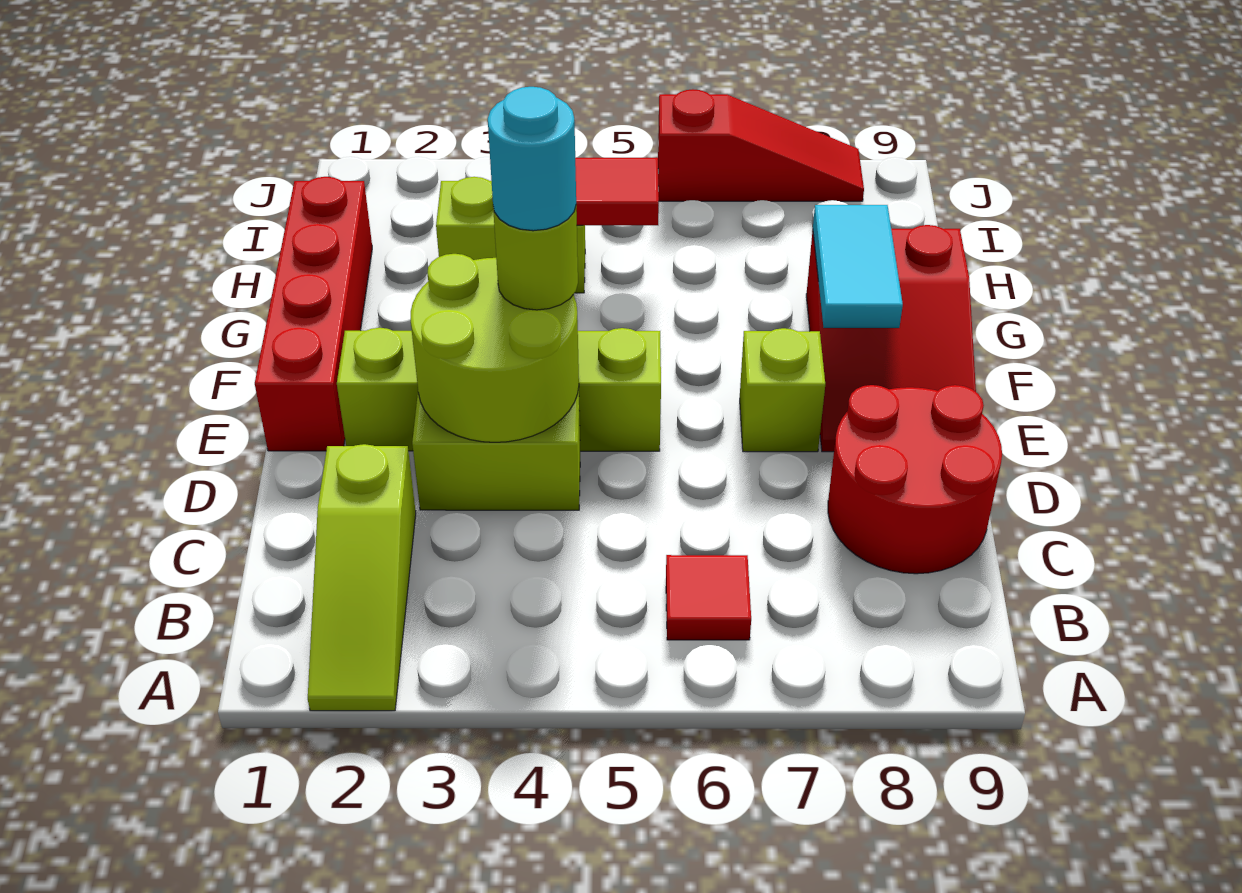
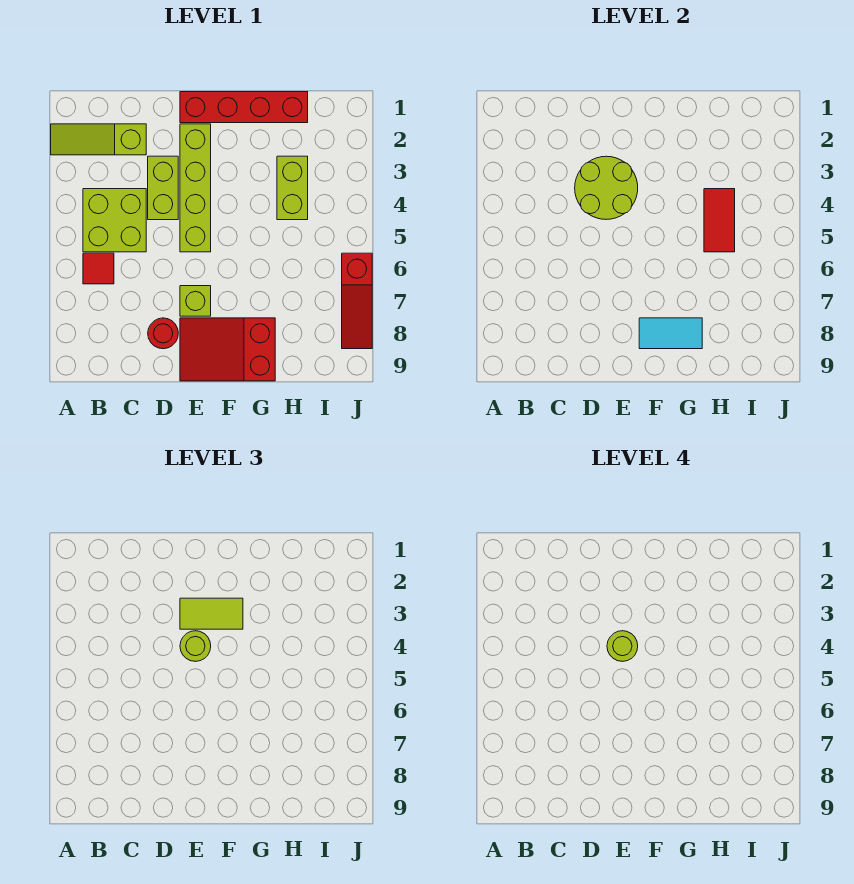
none -> lime brick B4:C5 level 1
red round brick C8:D9 level 1 -> red round brick D8 level 1
none -> lime tile E3:F3 level 3
cyan round brick E4 level 4 -> lime round brick E4 level 4

